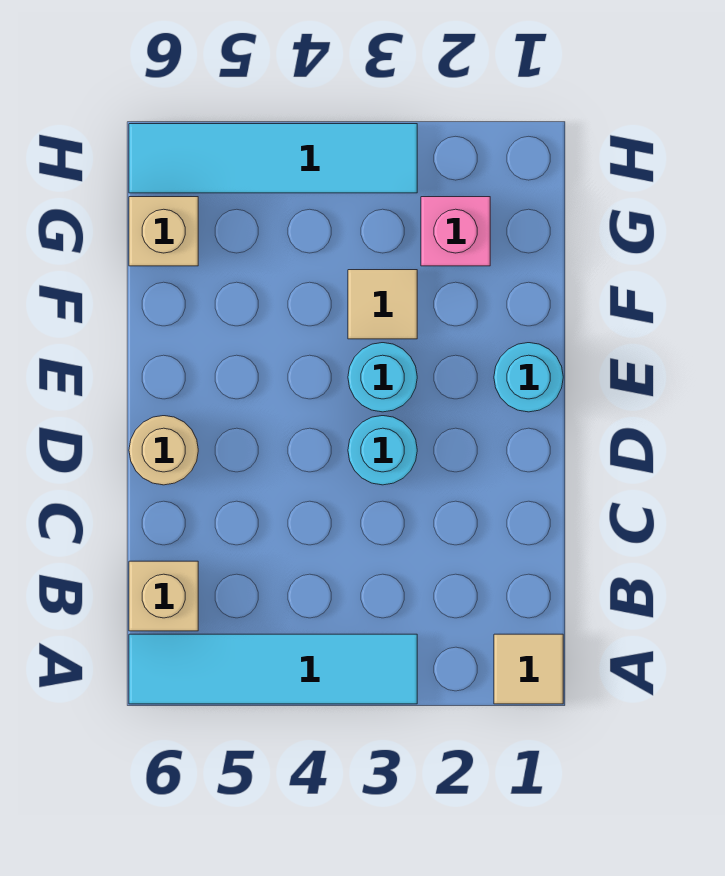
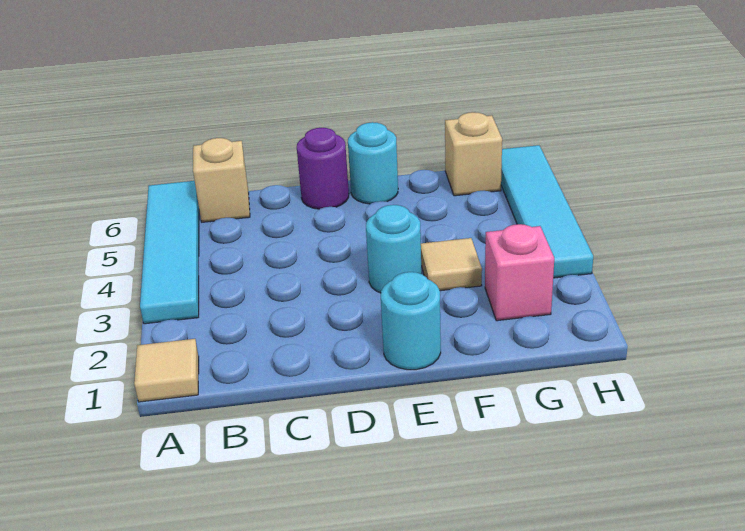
cyan round brick D3 level 1 -> cyan round brick E6 level 1
tan round brick D6 level 1 -> purple round brick D6 level 1

